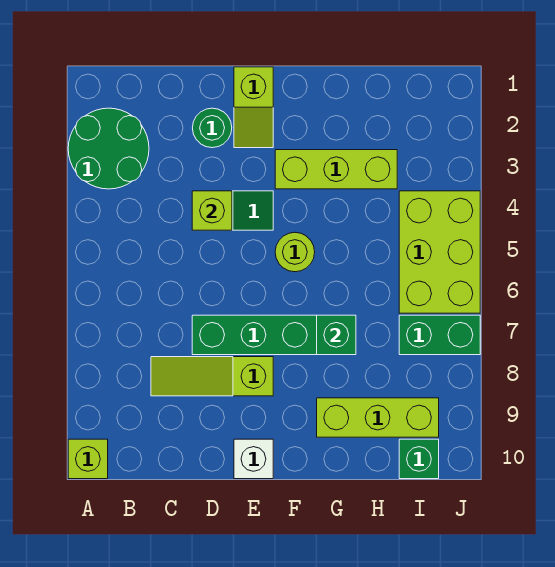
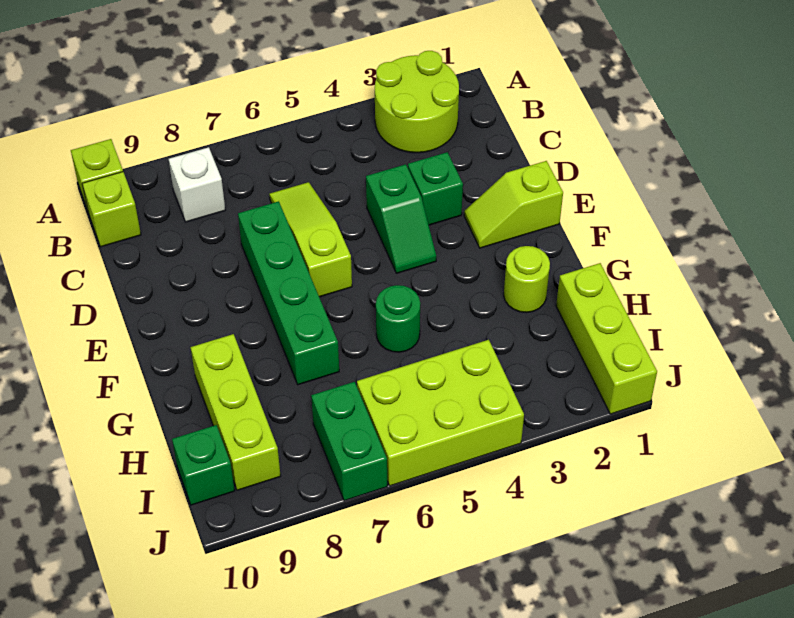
green round brick A2:B3 level 1 -> lime round brick A2:B3 level 1
lime slope C8:E8 level 1 top E -> lime slope C6:E6 level 1 top E
green round brick D2 level 1 -> green round brick G5 level 1
lime brick D4 level 2 -> lime brick B10 level 1
white brick E10 level 1 -> white brick B8 level 1
lime brick F3:H3 level 1 -> lime brick H1:J1 level 1
lime round brick F5 level 1 -> lime round brick G2 level 1
green brick G7 level 2 -> green brick D3 level 1

